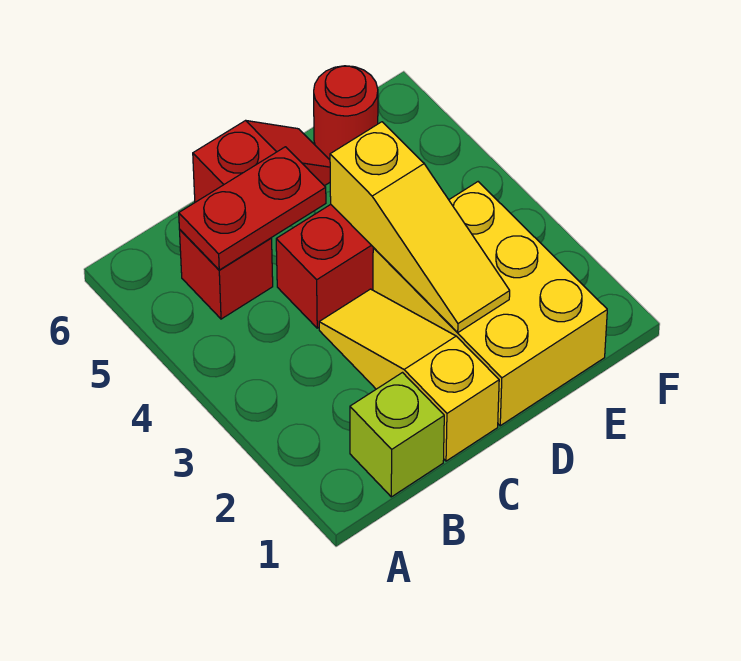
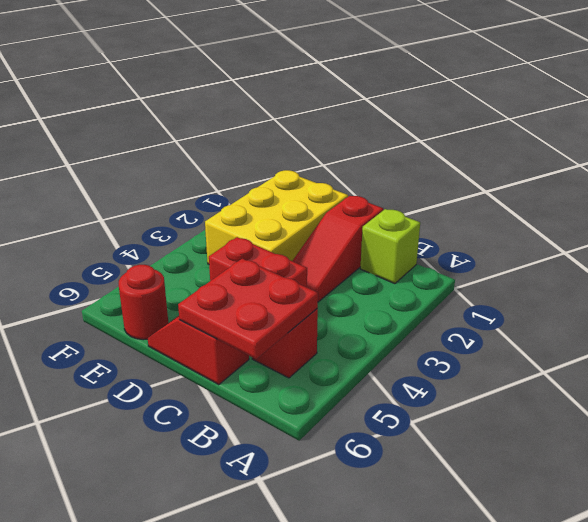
red plate B5:C5 level 2 -> red plate B5:C6 level 2
yellow slope C1:C3 level 1 top 1 -> red slope C1:C3 level 1 top 1
yellow slope D2:D4 level 2 top 4 -> none

